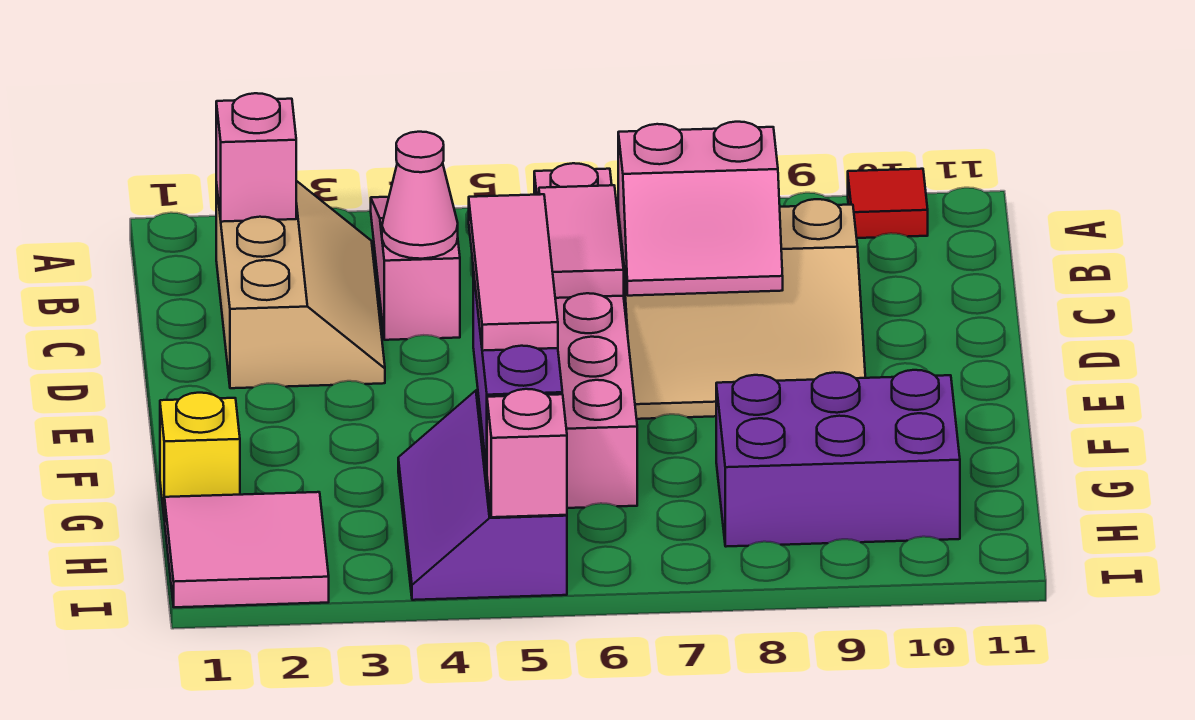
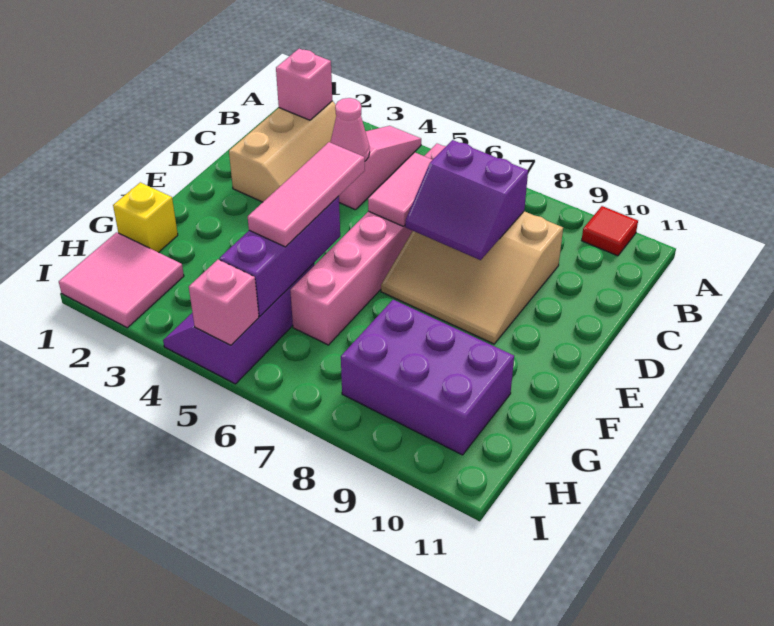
pink slope C7:D8 level 2 top C -> purple slope C7:D8 level 2 top C

